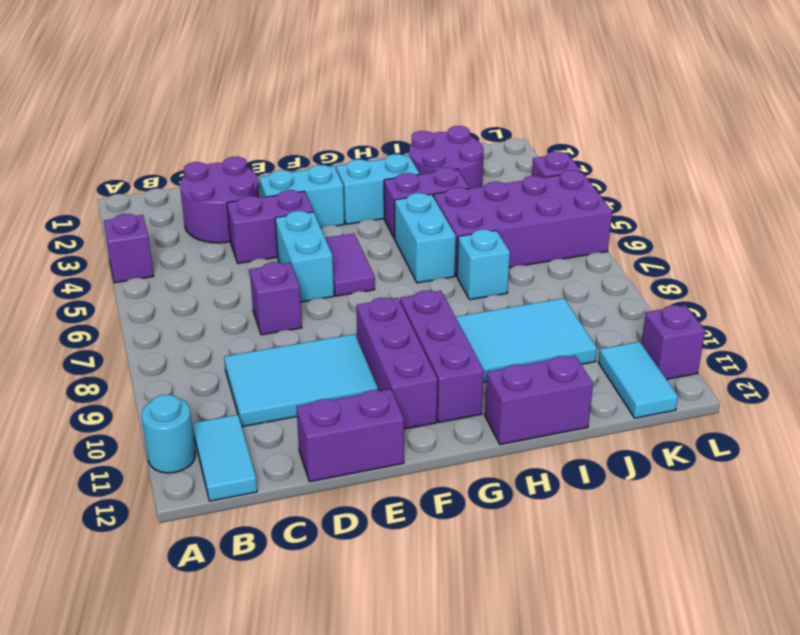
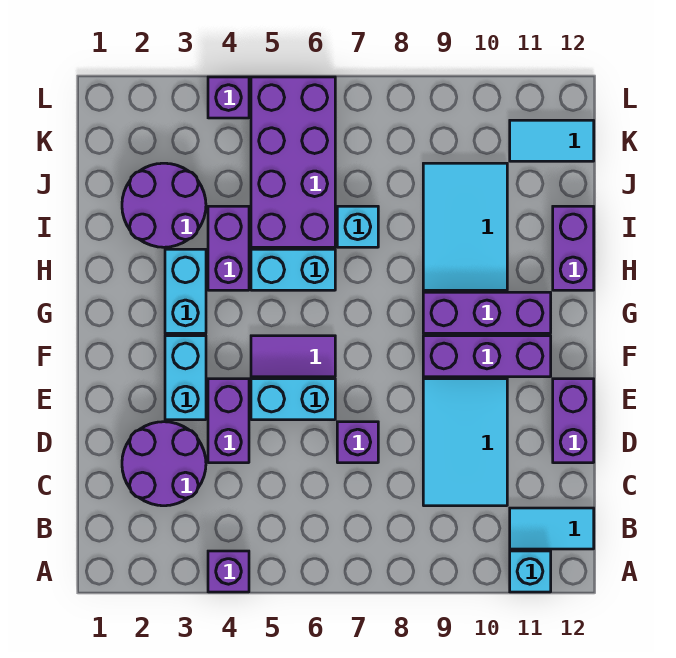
cyan round brick A11 level 1 -> cyan brick A11 level 1
purple brick L11 level 1 -> none

